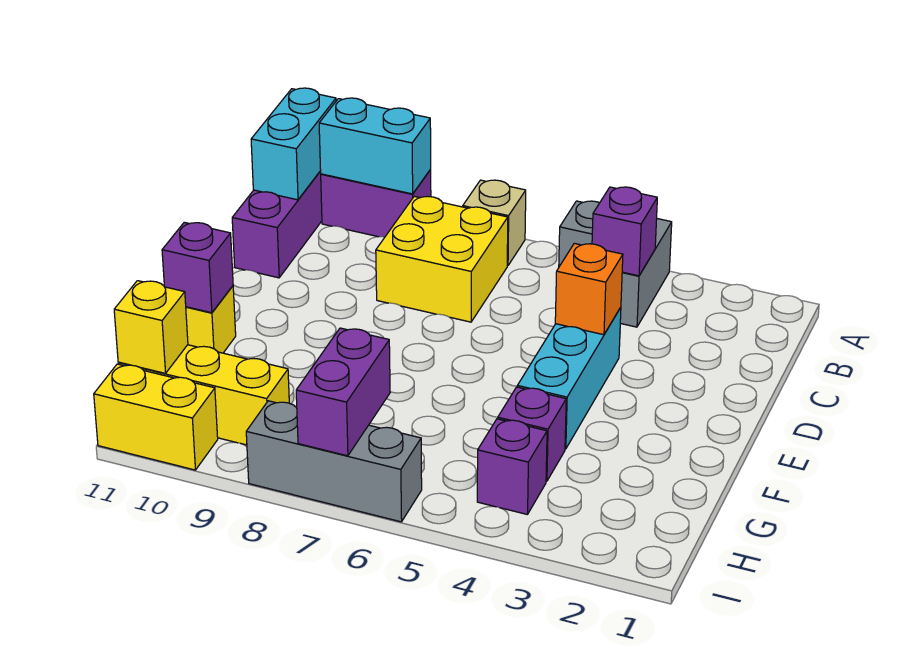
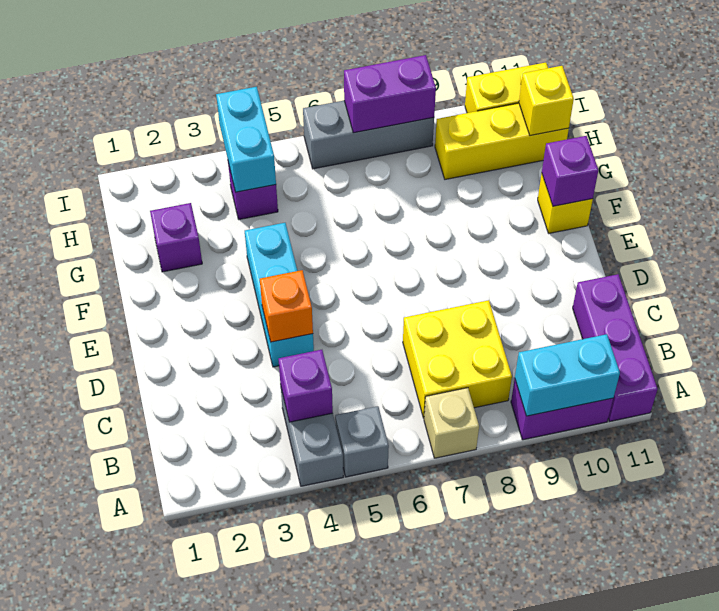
cyan brick A11:B11 level 2 -> cyan brick H4:I4 level 2
purple brick G4 level 1 -> purple brick G2 level 1
purple brick H7:I7 level 2 -> purple brick I7:I8 level 2

